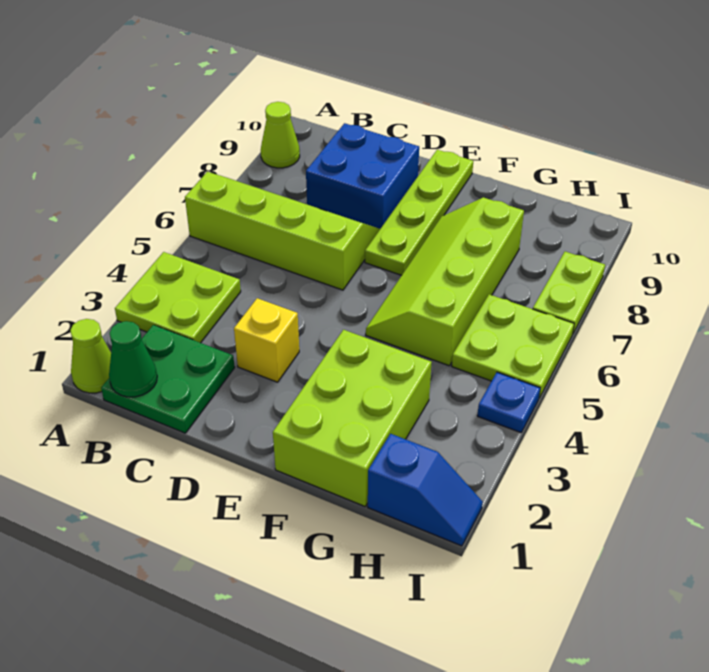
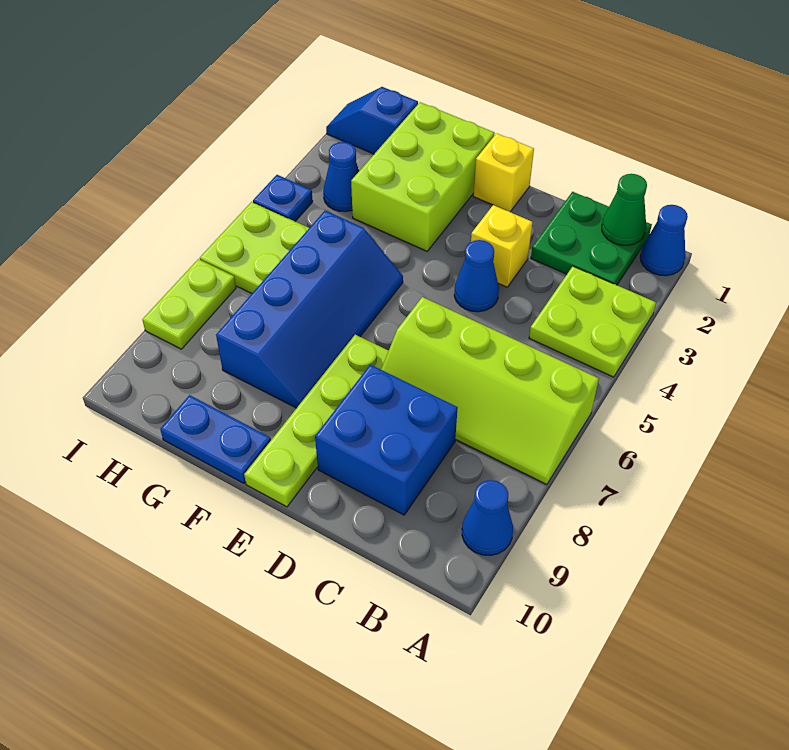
lime cone A1 level 1 -> blue cone A1 level 1
lime cone A9 level 1 -> blue cone A9 level 1
none -> blue cone D4 level 1
none -> yellow brick E1 level 1
lime slope F5:G8 level 1 top G -> blue slope F5:G8 level 1 top G
none -> blue plate F10:G10 level 1
none -> blue cone H3 level 1

